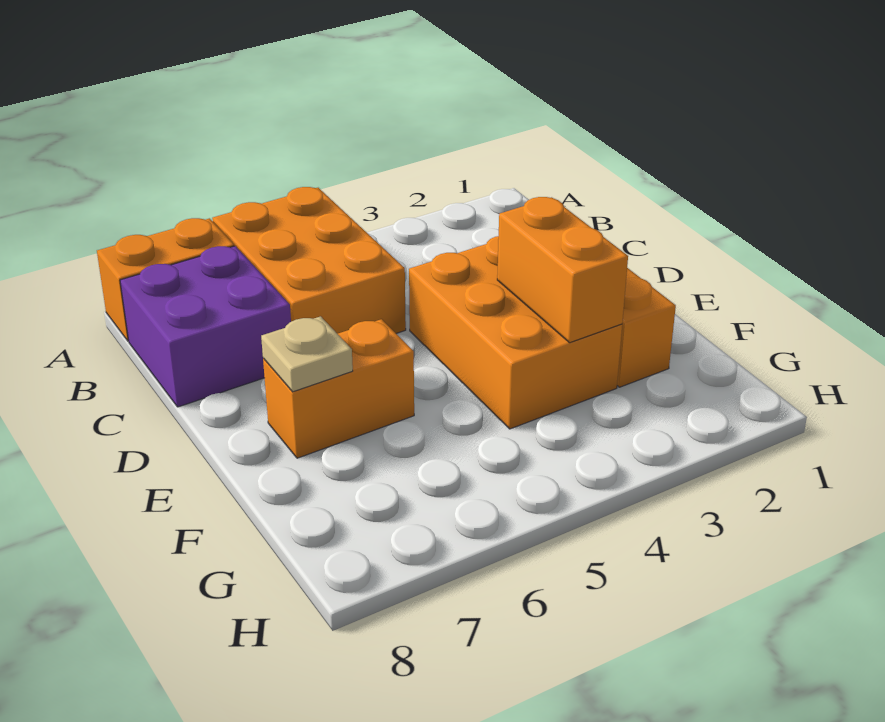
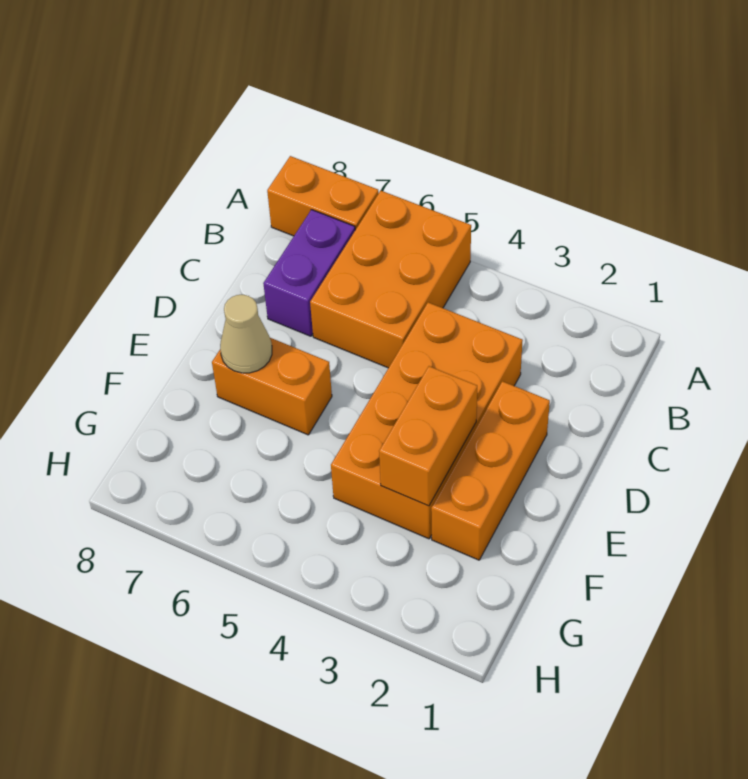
purple brick B7:C8 level 1 -> purple brick B7:C7 level 1
orange brick D3:F4 level 1 -> orange brick C3:F4 level 1
tan plate E7 level 2 -> tan cone E7 level 2

